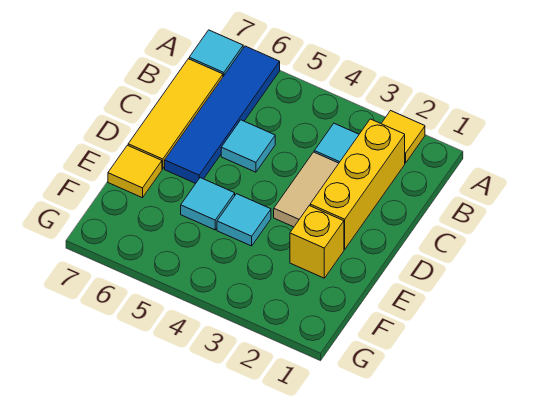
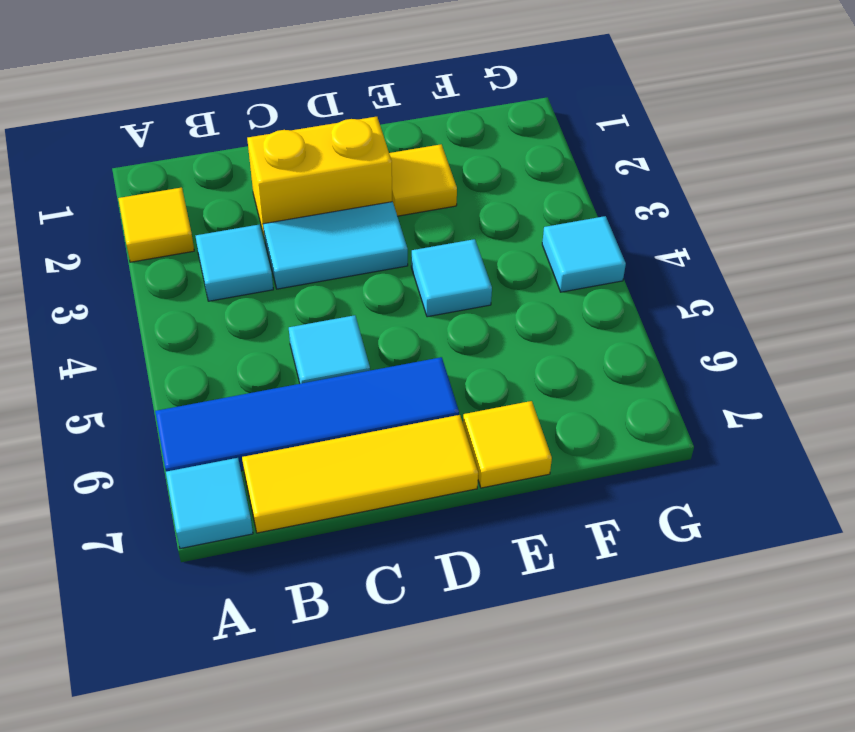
yellow brick B2:D2 level 1 -> yellow brick C2:D2 level 1
tan tile C3:D3 level 1 -> cyan tile C3:D3 level 1
yellow brick E2 level 1 -> yellow tile E2 level 1
cyan tile E5 level 1 -> cyan tile G4 level 1

